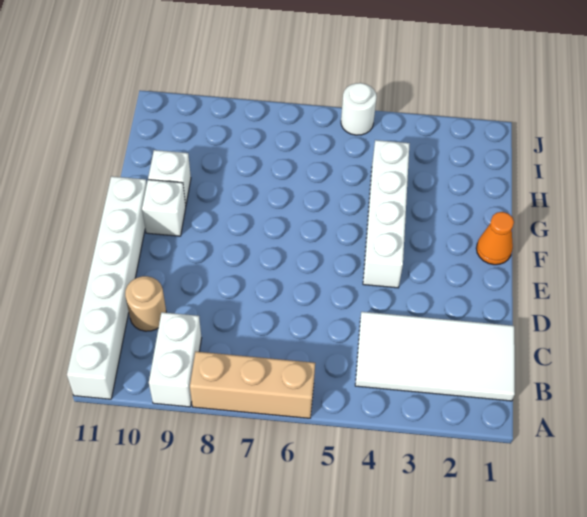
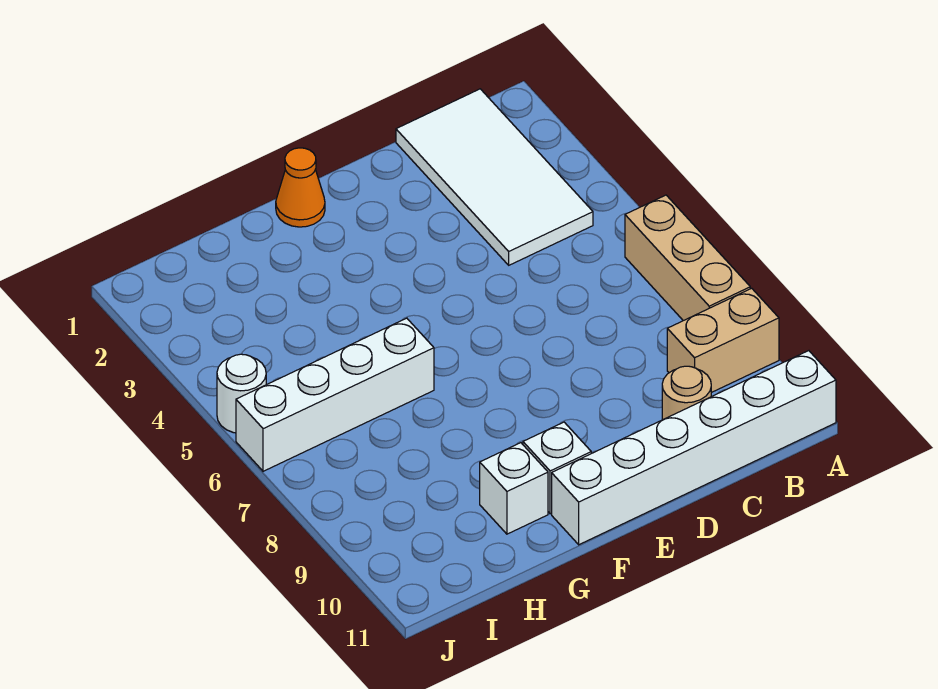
white brick A9:B9 level 1 -> tan brick A9:B9 level 1
white brick E4:H4 level 1 -> white brick G6:J6 level 1

